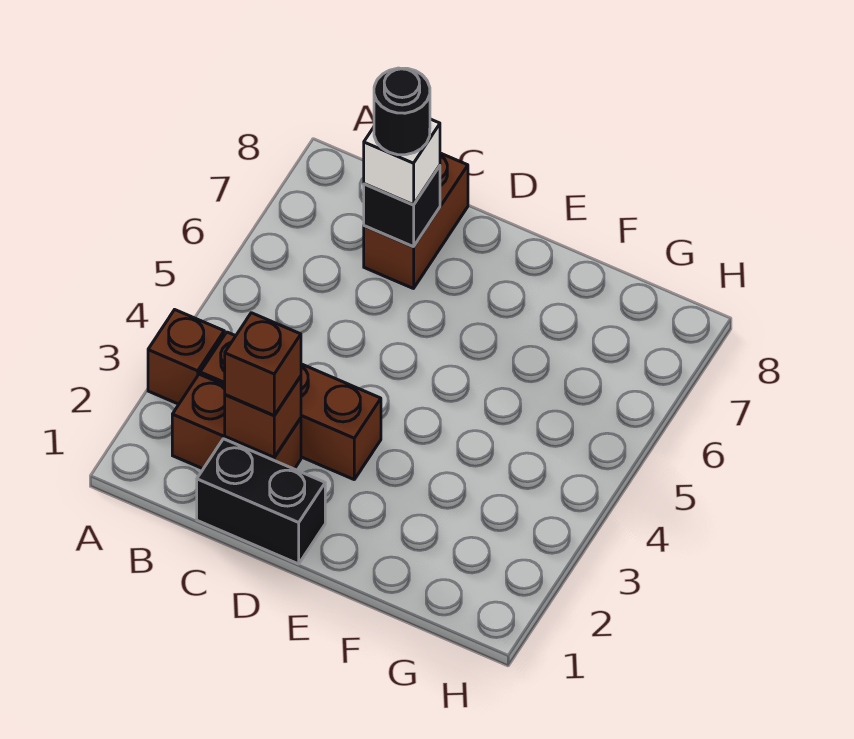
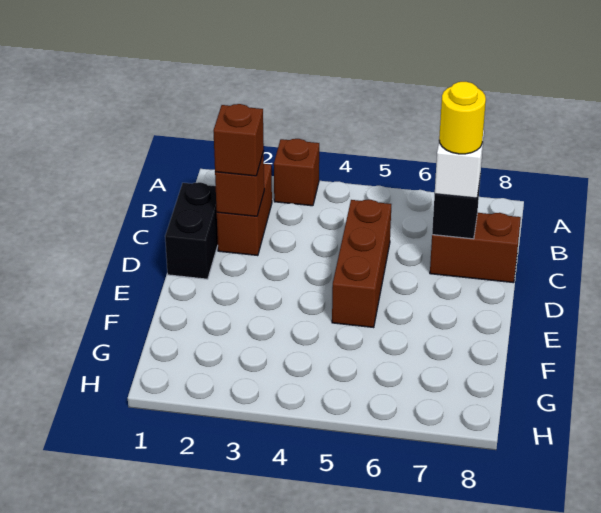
brown brick B3:D3 level 1 -> brown brick C5:E5 level 1
black round brick C7 level 4 -> yellow round brick C7 level 4

